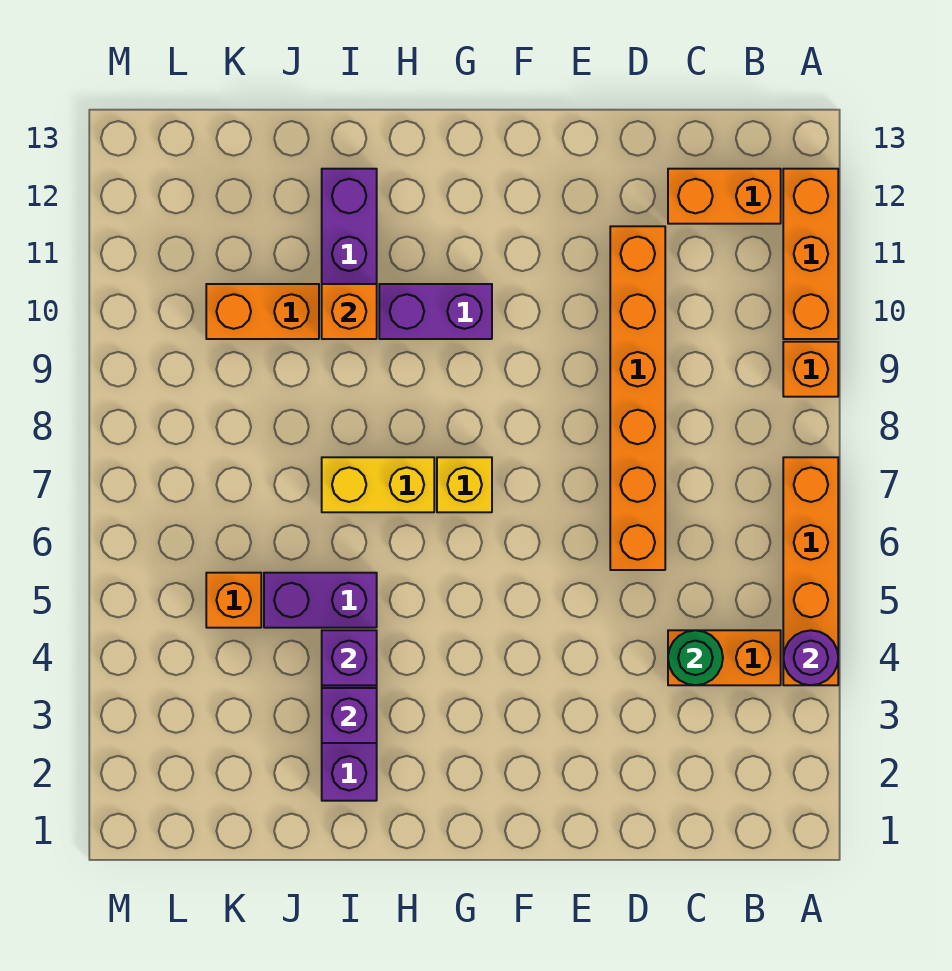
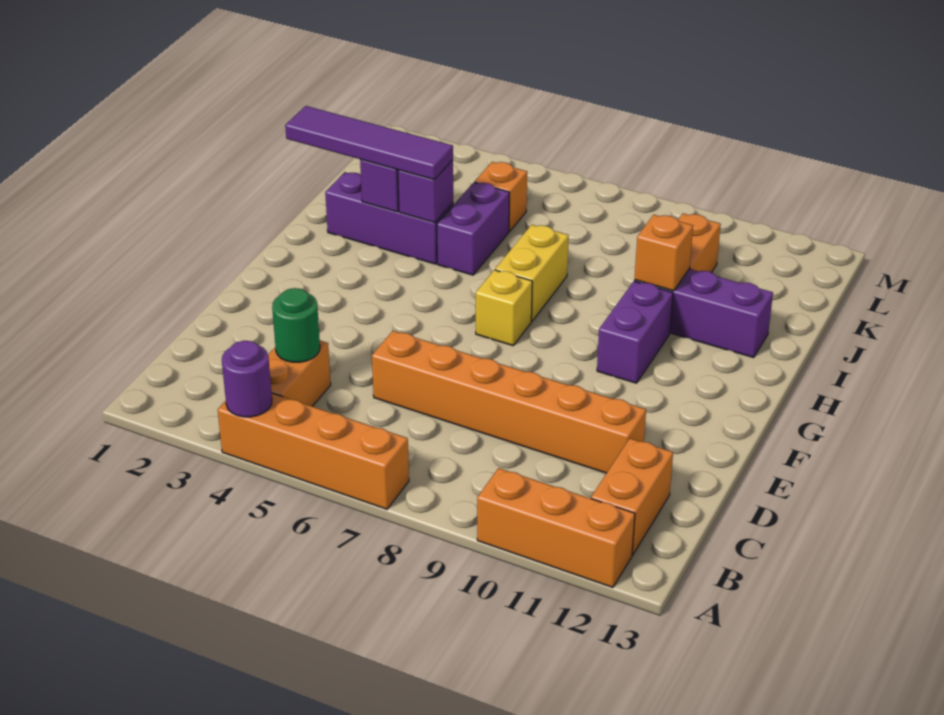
orange brick A9 level 1 -> none
none -> purple tile I1:I4 level 3

